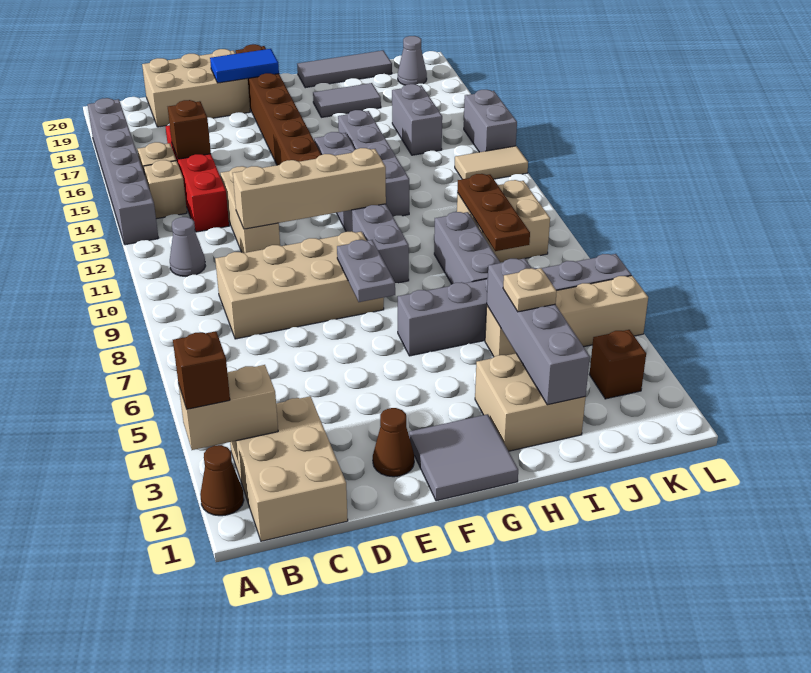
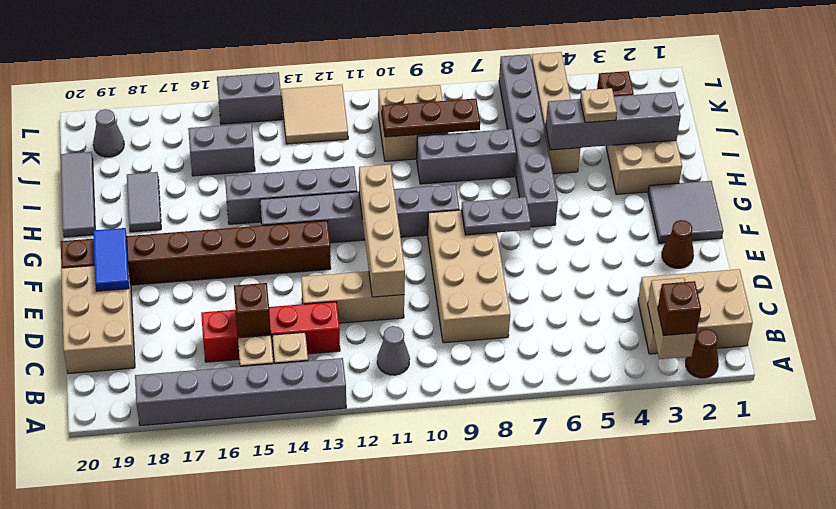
tan tile K13:L13 level 1 -> tan tile K12:L13 level 1

